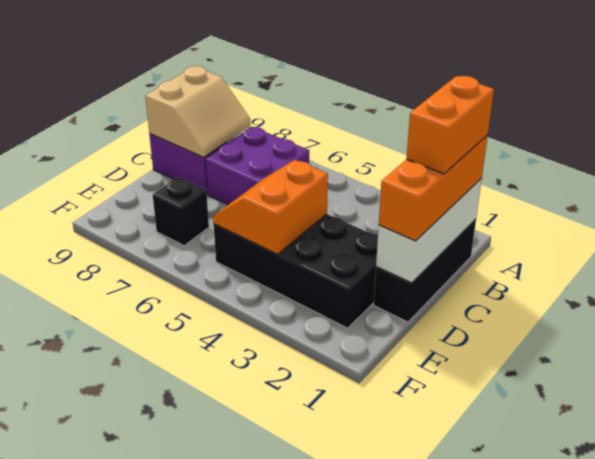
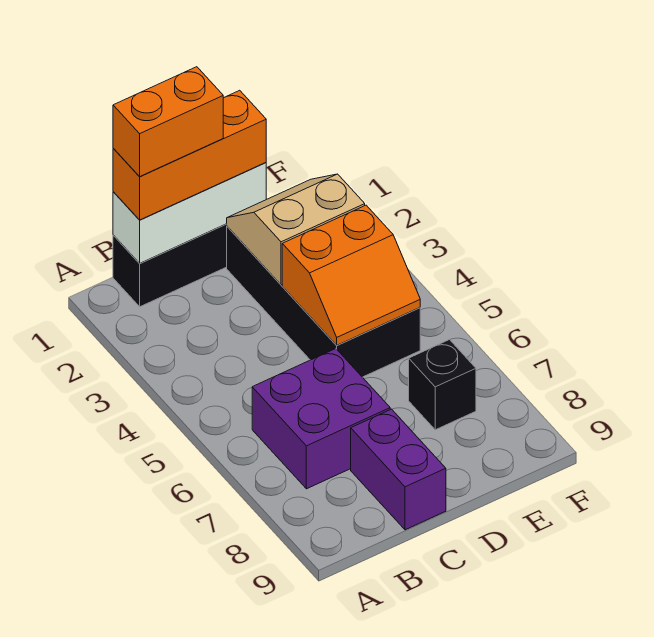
tan slope B8:C9 level 2 top 9 -> tan slope D2:E3 level 2 top 3

